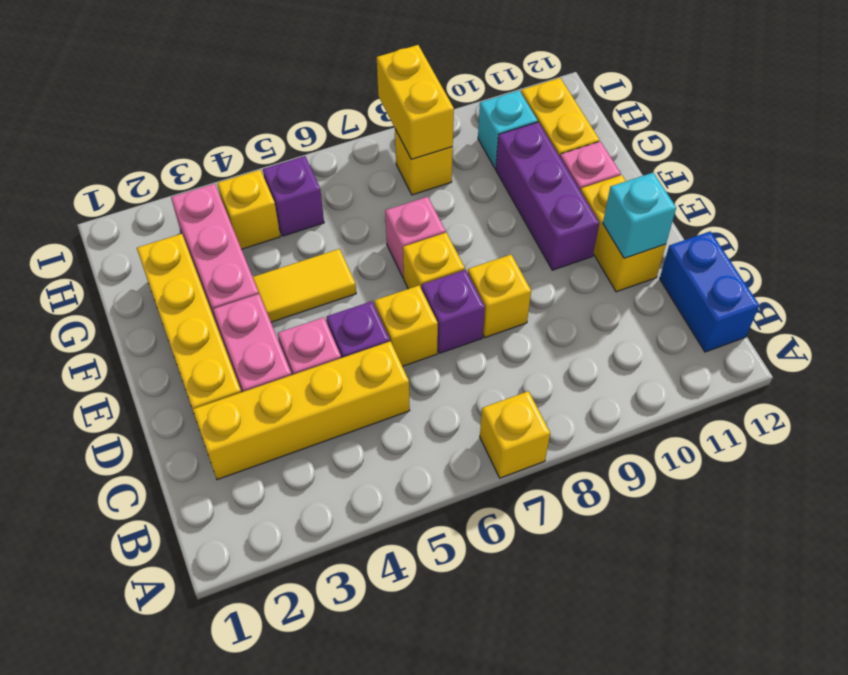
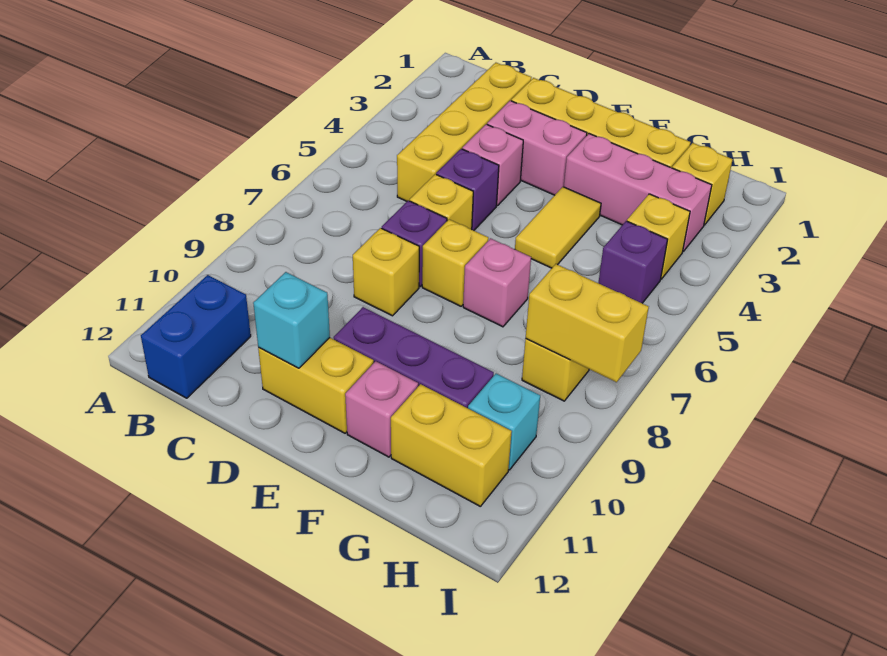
yellow brick A7 level 1 -> yellow brick H2 level 1
blue brick B12:C12 level 1 -> blue brick B11:B12 level 1

